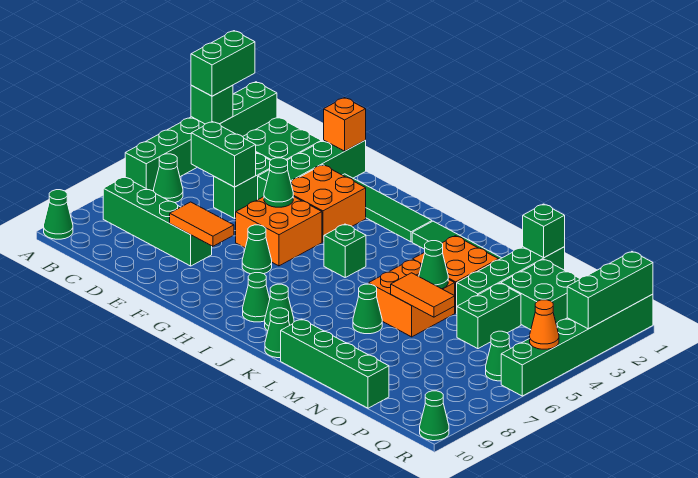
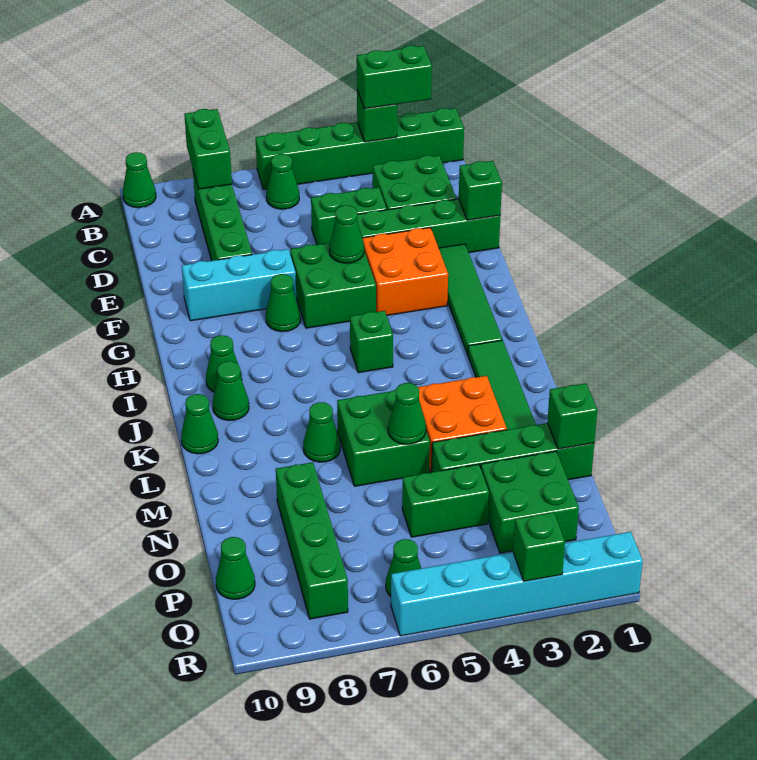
green brick C5:D5 level 2 -> green brick A8:B8 level 2
orange brick E1 level 2 -> green brick E1 level 2
orange tile E8:F8 level 2 -> none
orange brick F5:G6 level 1 -> green brick F5:G6 level 1
none -> cyan brick F7:F9 level 1
orange brick L5:M6 level 1 -> green brick L5:M6 level 1
green brick L10:O10 level 1 -> green brick N8:Q8 level 1
orange tile M6:N6 level 2 -> none
green brick R1:R6 level 1 -> cyan brick R1:R6 level 1
green brick R1:R3 level 2 -> green brick R3 level 2
orange cone R5 level 2 -> none
green cone R10 level 1 -> green cone P10 level 1

